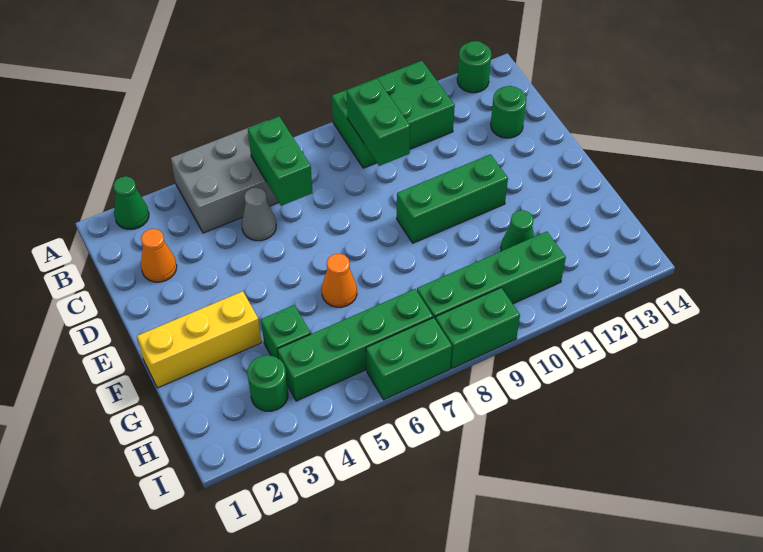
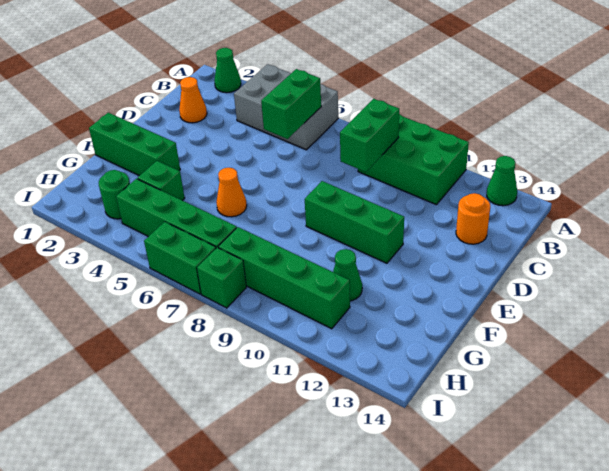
green round brick A13 level 1 -> green cone A13 level 1
grey cone C5 level 1 -> none
green round brick C13 level 1 -> orange round brick C13 level 1
yellow brick F1:F3 level 1 -> green brick F1:F3 level 1
green brick I8:I9 level 1 -> green brick I8 level 1

